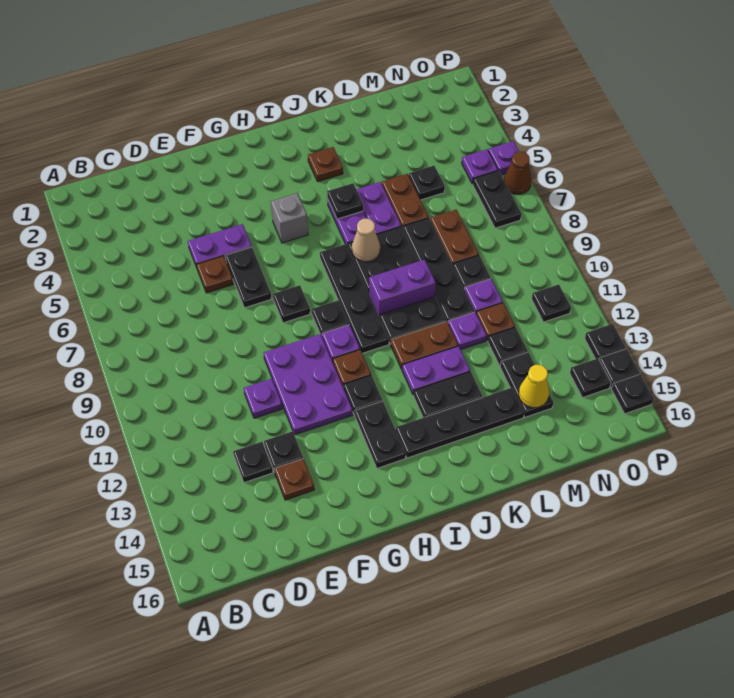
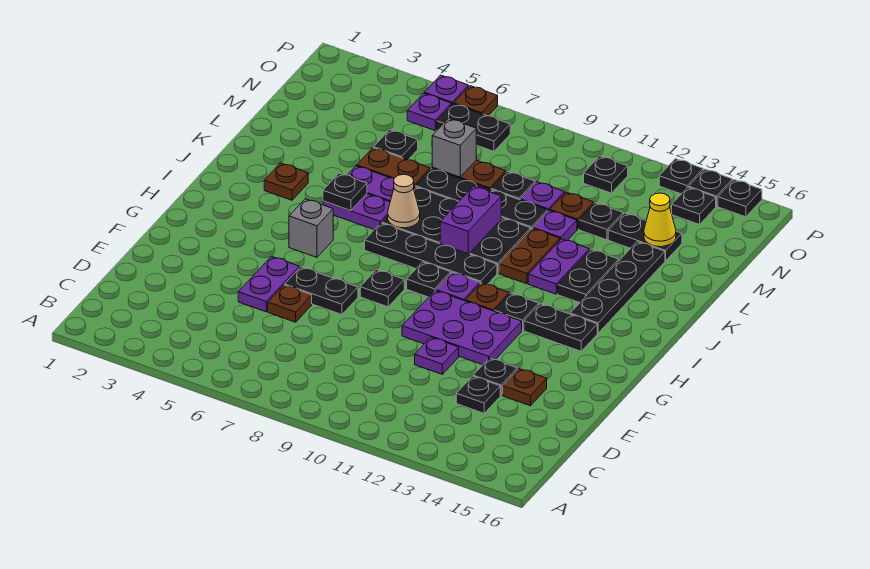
none -> grey brick M7 level 2
brown cone P6 level 1 -> brown plate P6 level 1

